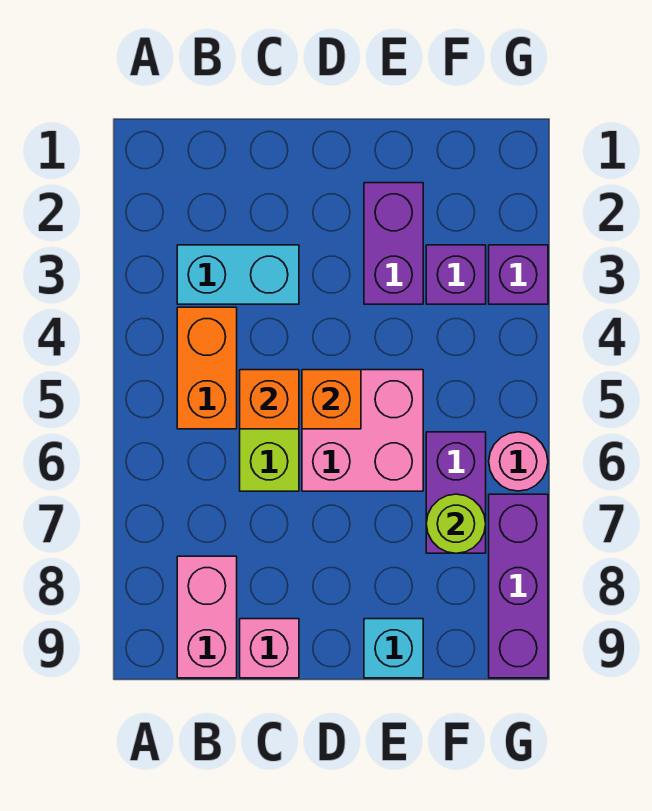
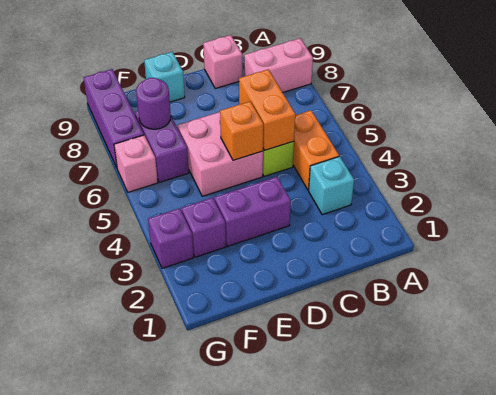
cyan brick B3:C3 level 1 -> cyan brick B3 level 1
pink brick B8:B9 level 1 -> pink brick A8:B8 level 1
orange brick C5 level 2 -> orange brick C5:C6 level 2
purple brick E2:E3 level 1 -> purple brick D3:E3 level 1
lime round brick F7 level 2 -> purple round brick F7 level 2
pink round brick G6 level 1 -> pink brick G6 level 1

